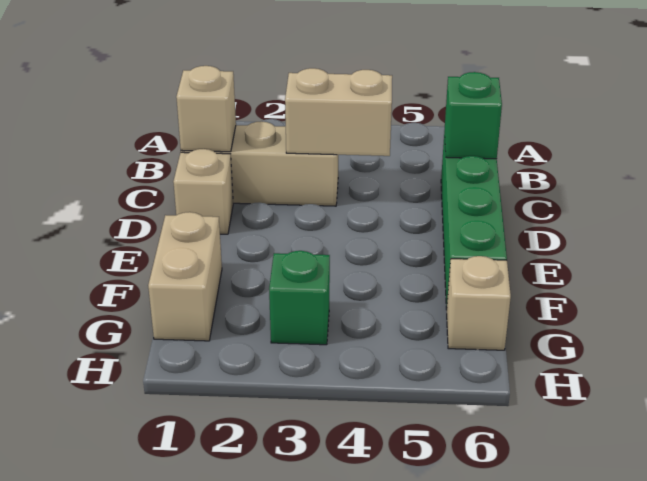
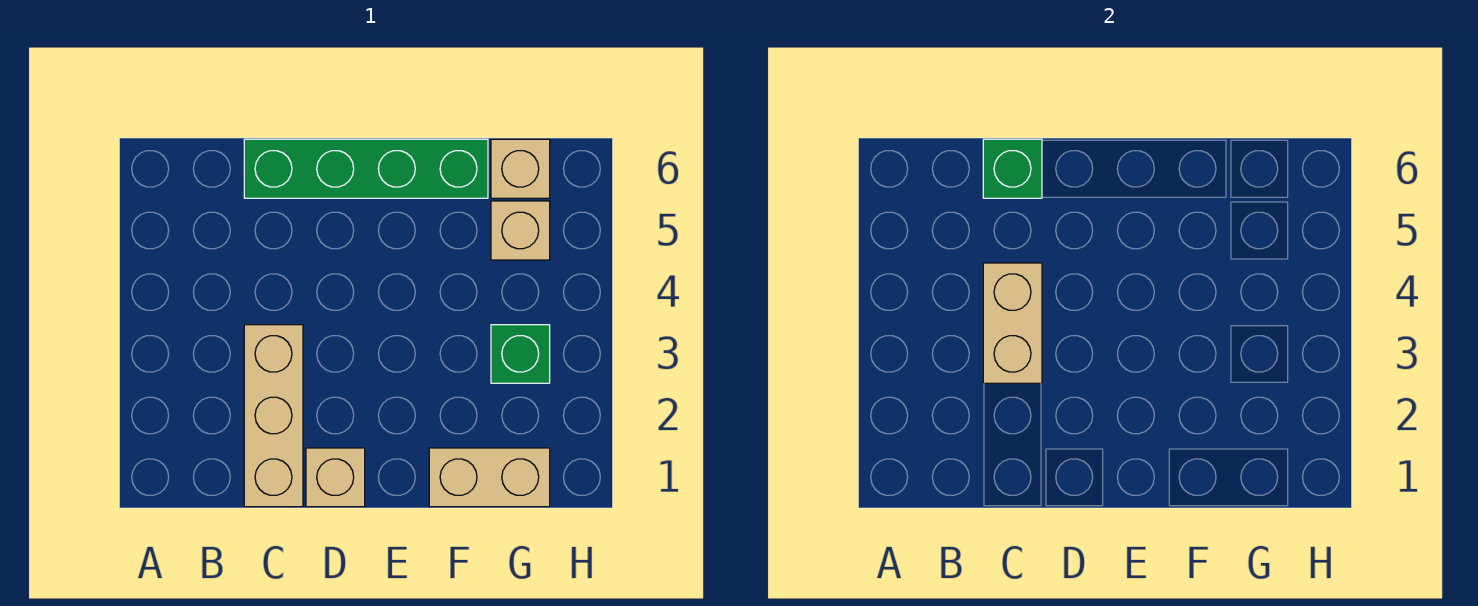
tan brick C1 level 2 -> tan brick G5 level 1

